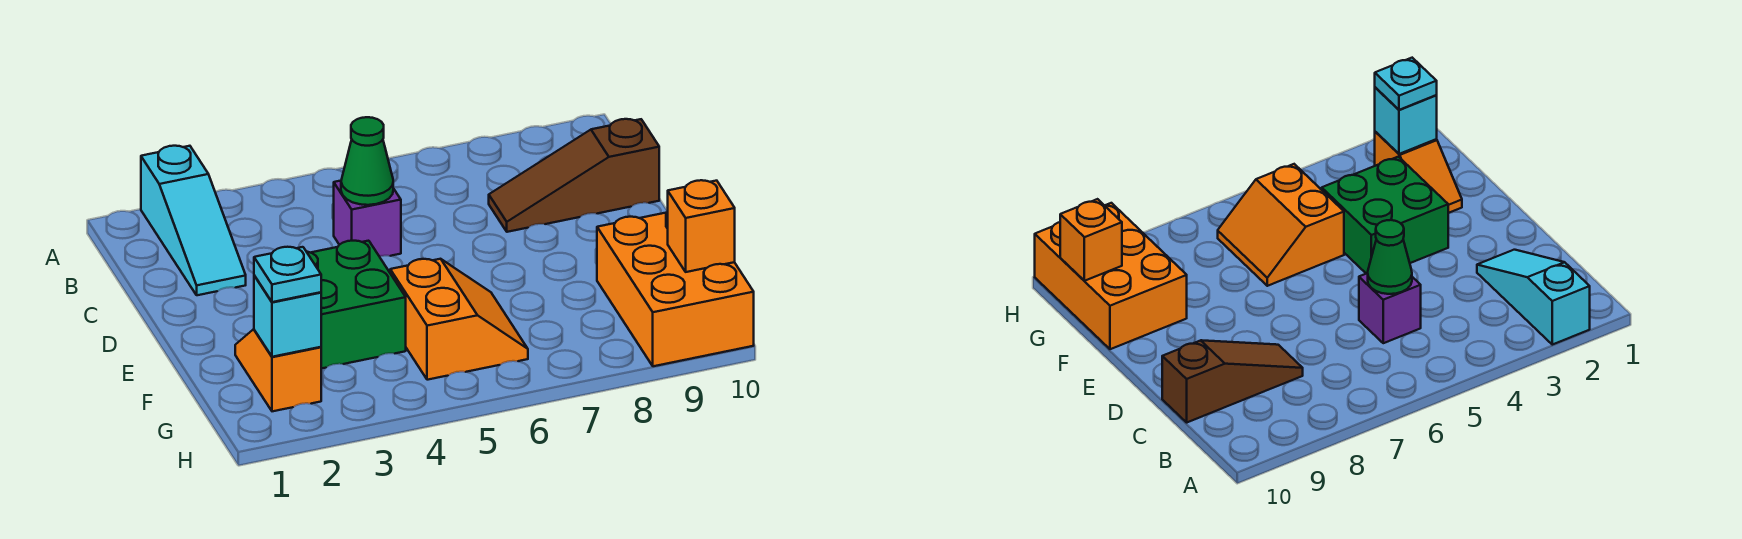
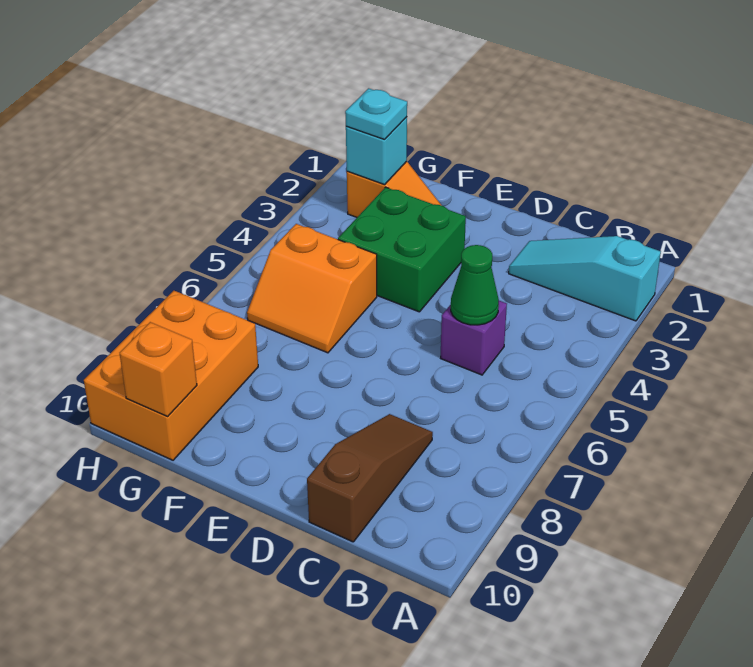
orange brick F9:H10 level 1 -> orange brick G8:H10 level 1

